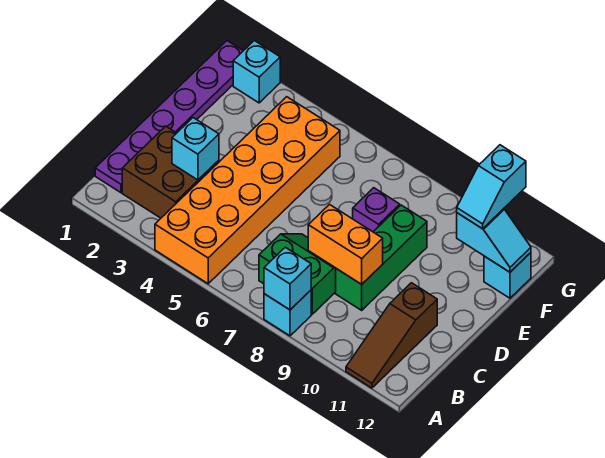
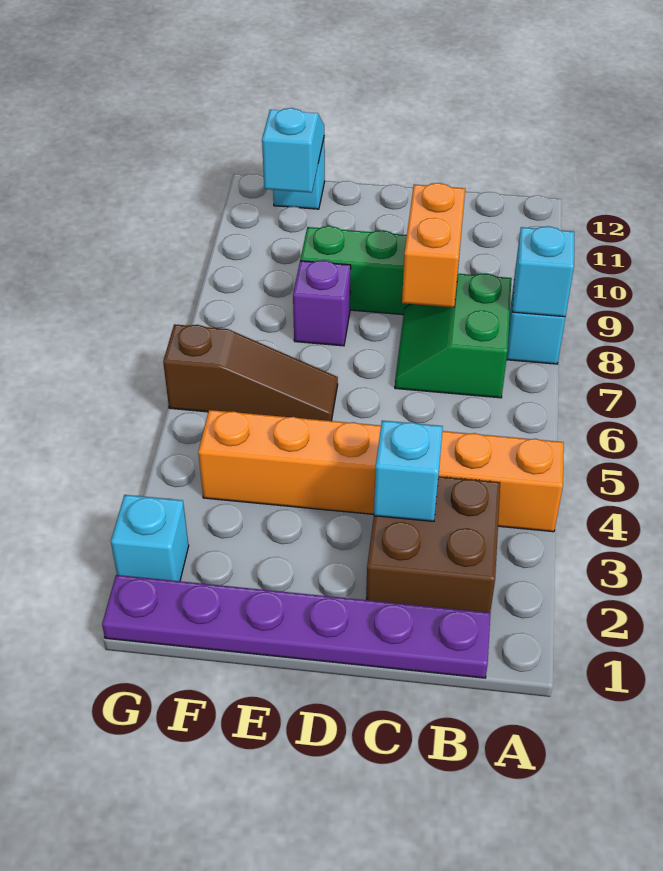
orange brick A4:F5 level 1 -> orange brick A4:F4 level 1
brown slope A11:C11 level 1 top C -> brown slope E6:G6 level 1 top G
cyan slope F11:G11 level 3 top G -> none

